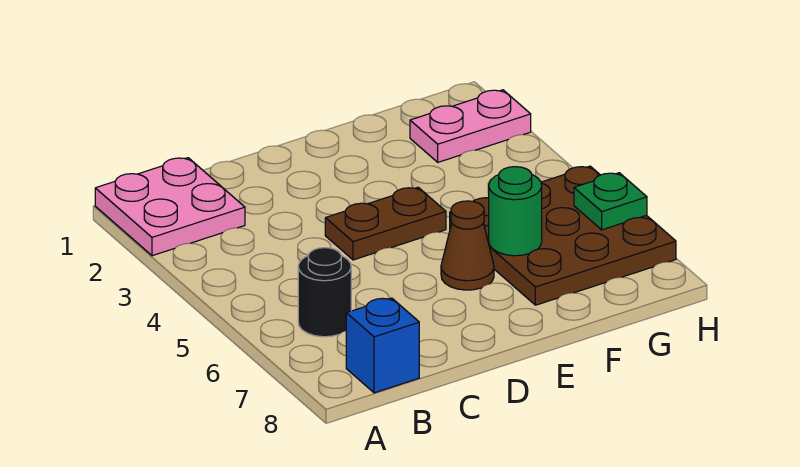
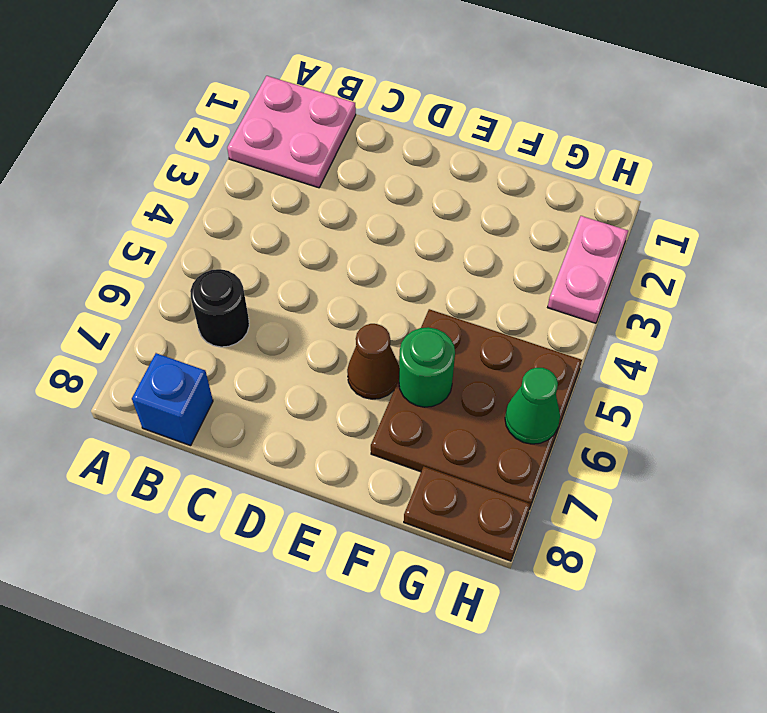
brown plate D4:E4 level 1 -> brown plate G8:H8 level 1
pink plate G2:H2 level 1 -> pink plate H2:H3 level 1
green plate H6 level 2 -> green cone H6 level 2

